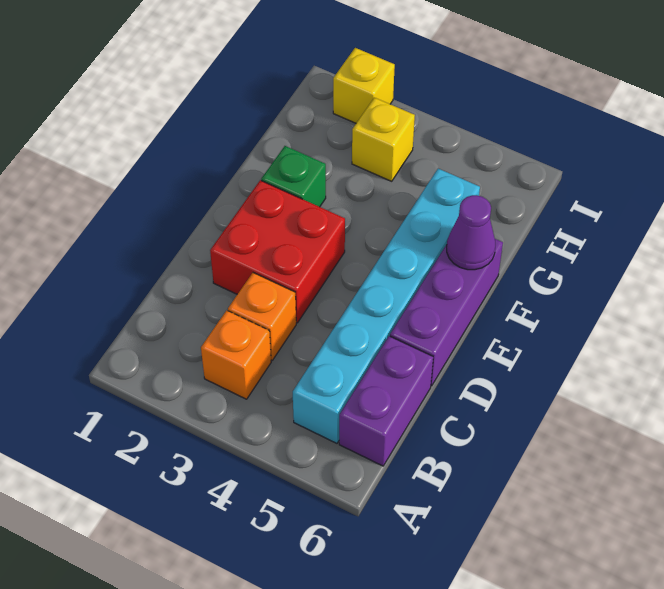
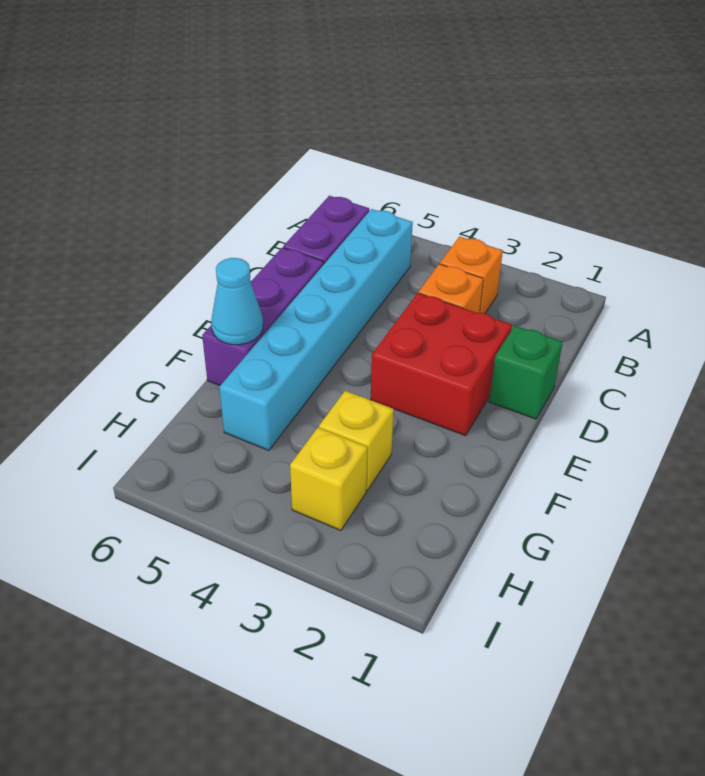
green brick F2 level 1 -> green brick D1 level 1
purple cone F6 level 2 -> cyan cone F6 level 2
yellow brick I2 level 1 -> yellow brick G3 level 1

